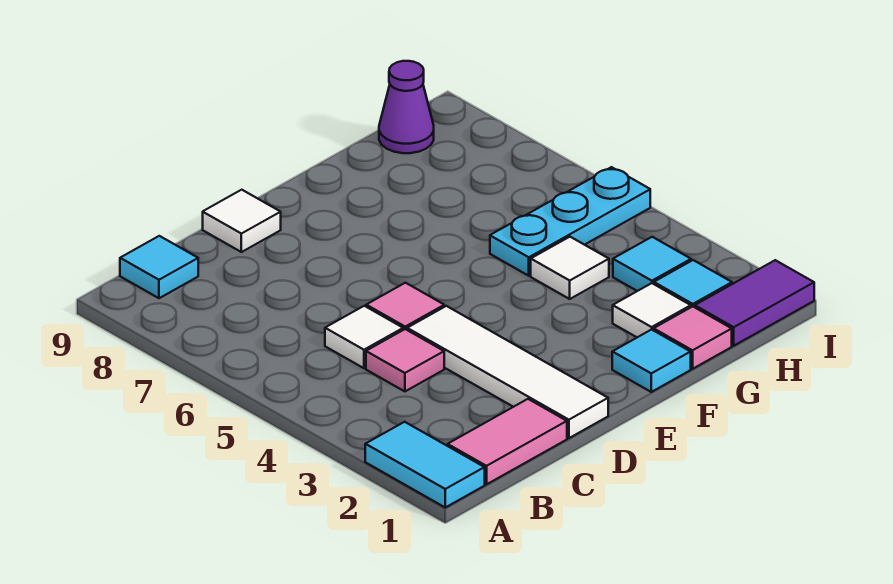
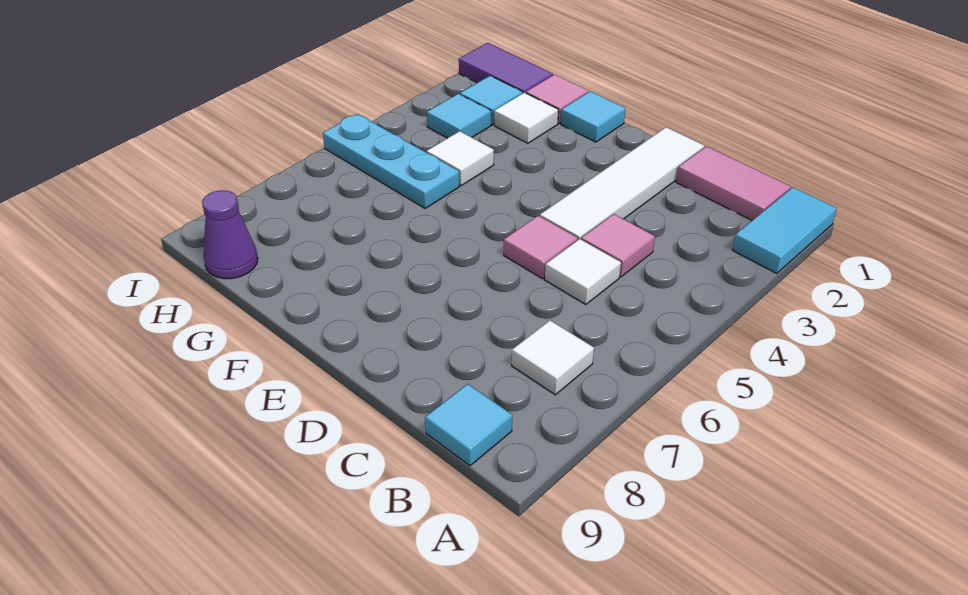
white tile D9 level 1 -> white tile B7 level 1

